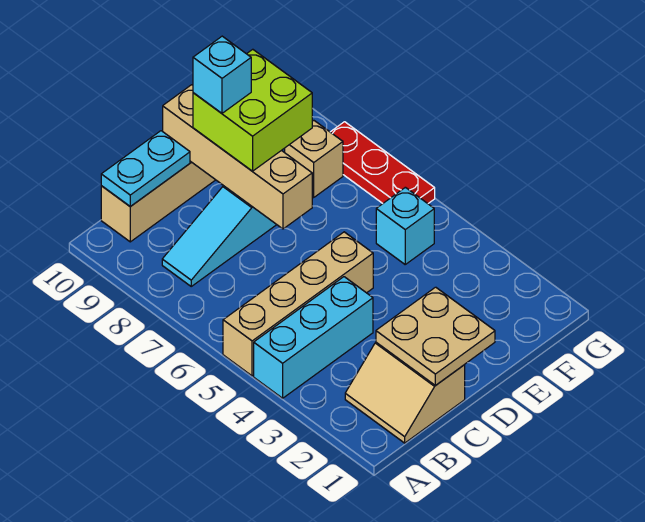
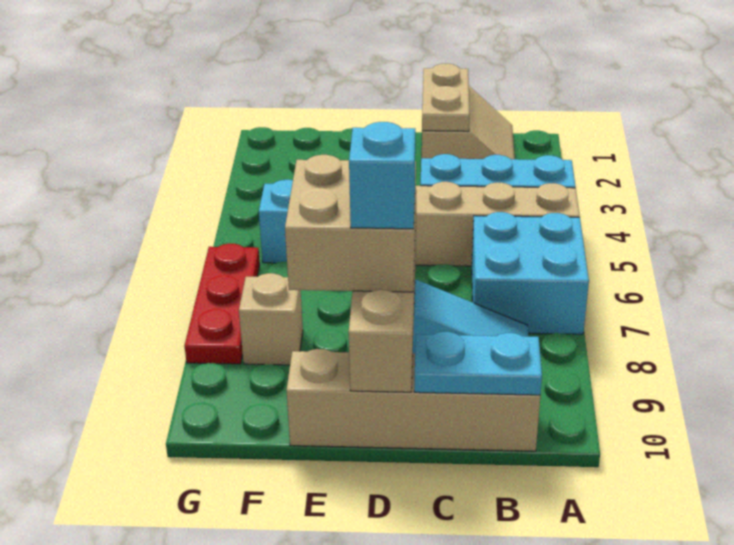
none -> cyan brick A6:B7 level 1
tan plate C1:D2 level 2 -> tan plate C1:C2 level 2
lime brick D8:E9 level 3 -> tan brick D8:E9 level 3

